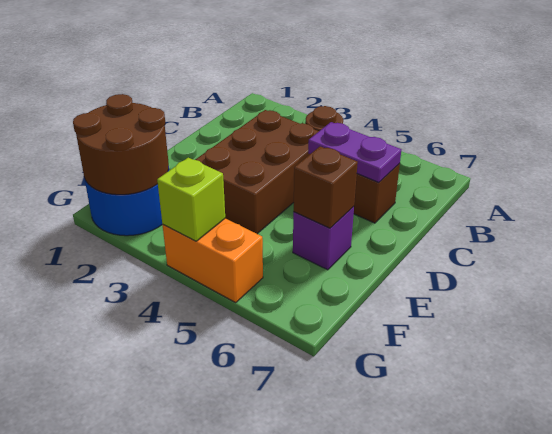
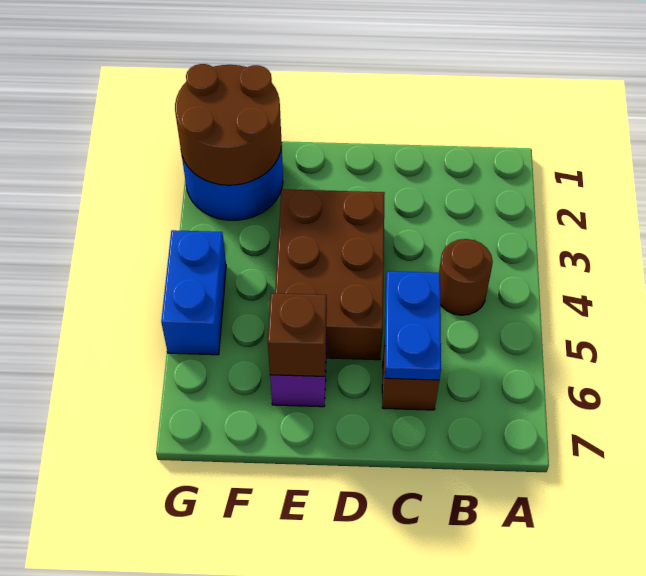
brown brick C3:E4 level 1 -> brown brick D3:E5 level 1
purple plate C5:C6 level 2 -> blue plate C5:C6 level 2
orange brick G4:G5 level 1 -> blue brick G4:G5 level 1
lime brick G4 level 2 -> none

